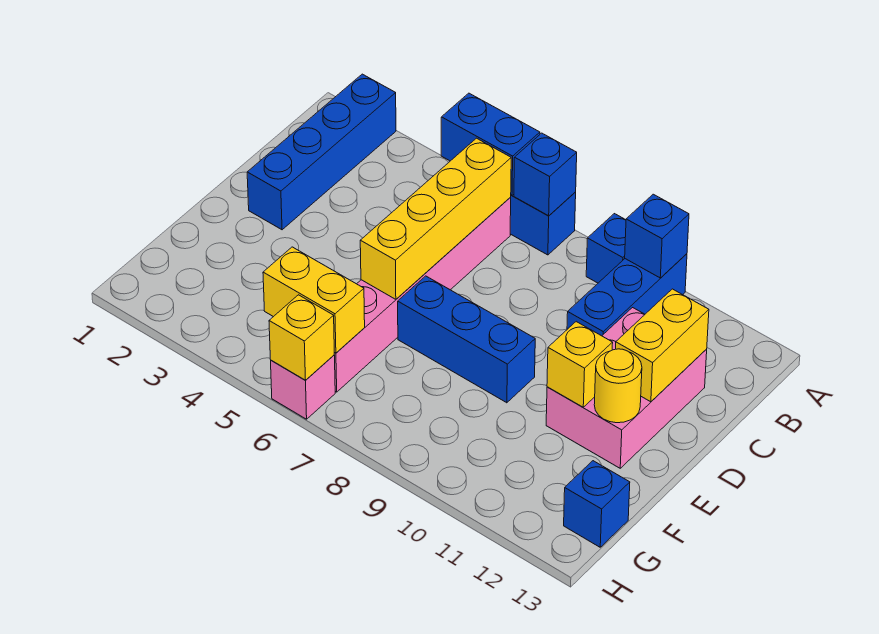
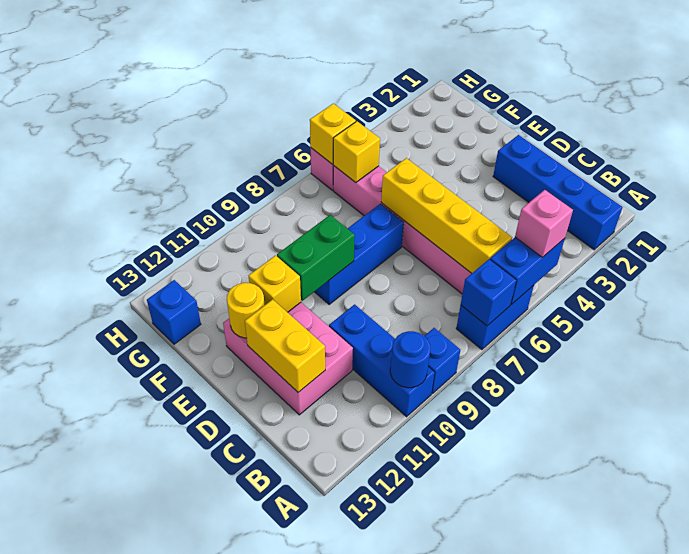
none -> pink brick A5 level 3
blue brick A10 level 2 -> blue round brick A10 level 2
none -> green brick E9:E10 level 2
yellow brick G5:G6 level 2 -> yellow brick G6 level 2

